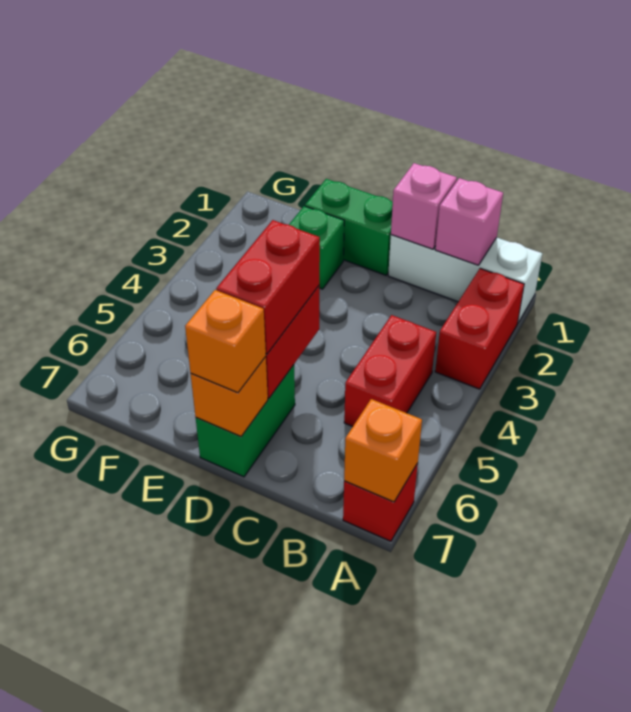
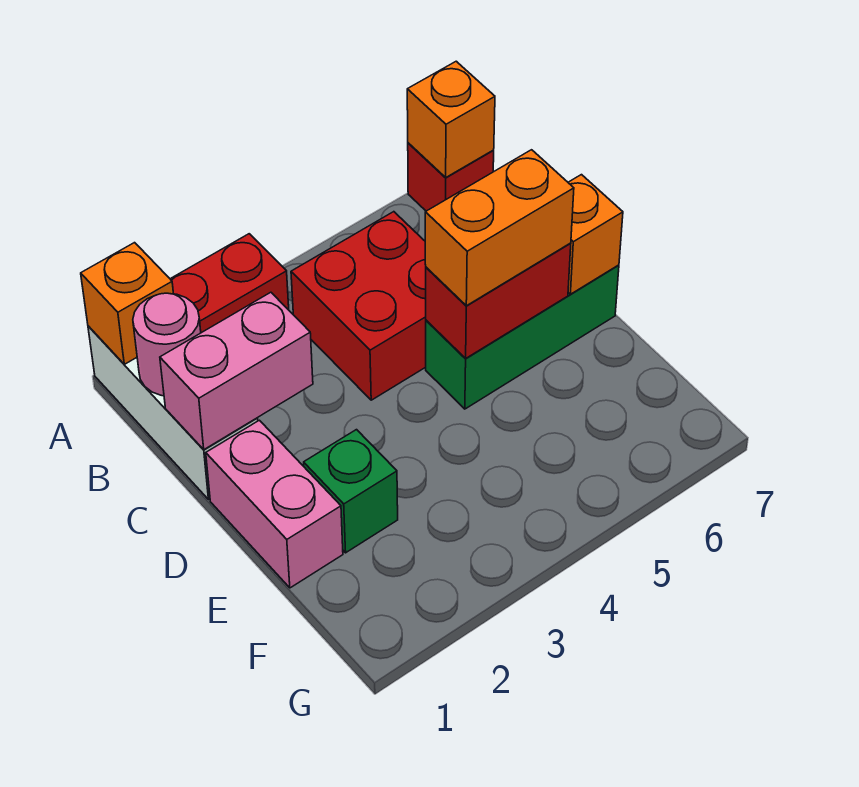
pink brick B1 level 2 -> pink round brick B1 level 2
red brick B4:B5 level 1 -> red brick B4:C5 level 1
pink brick C1 level 2 -> pink brick C1:C2 level 2
green brick D1:E1 level 1 -> pink brick D1:E1 level 1
red brick D5:D6 level 3 -> orange brick D5:D6 level 3
green brick D6:D7 level 1 -> green brick D5:D7 level 1
orange brick D7 level 3 -> orange brick A1 level 2

